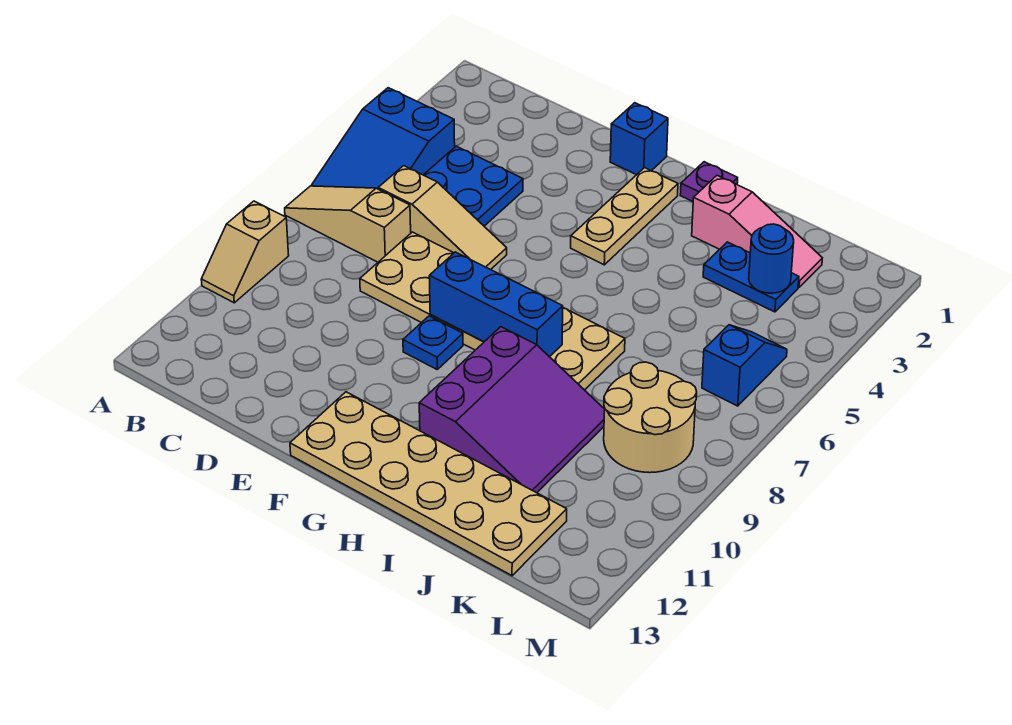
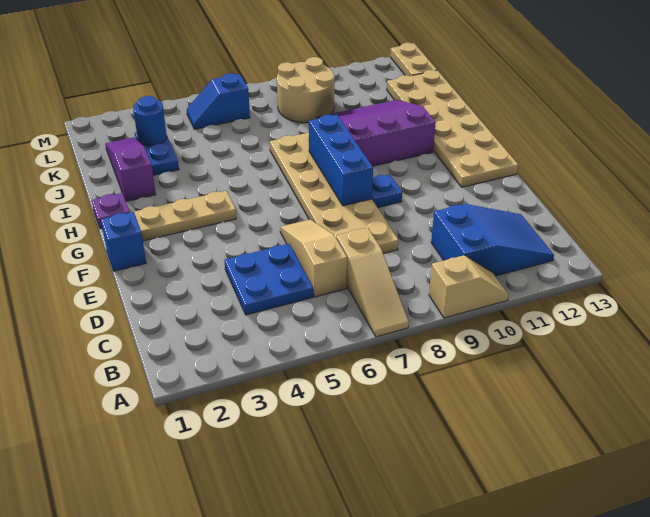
blue slope A4:B6 level 1 top 4 -> blue slope B10:C12 level 1 top 10
pink slope I2:K2 level 1 top I -> purple slope I2:K2 level 1 top I
none -> tan plate L13:M13 level 1

